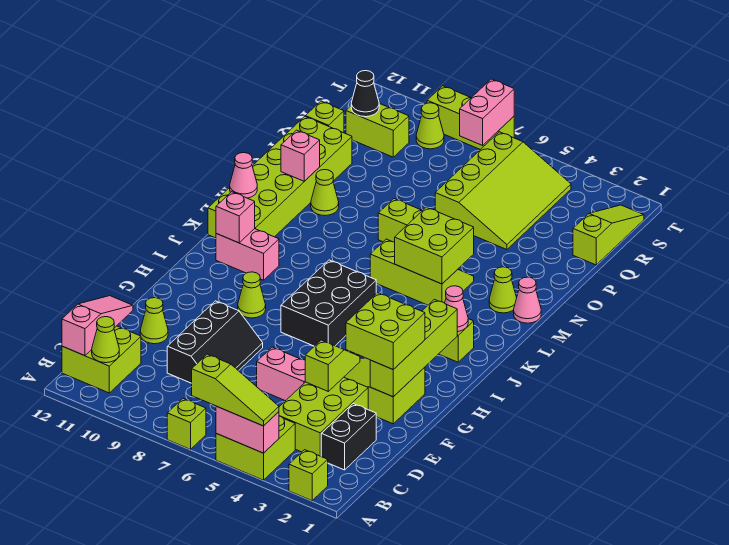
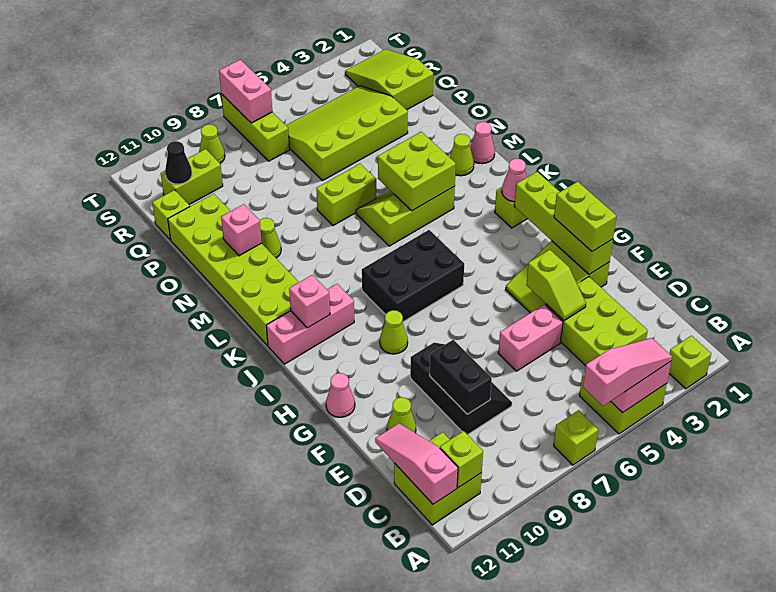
lime slope A4:A6 level 3 top 6 -> pink slope A4:A6 level 3 top 6
lime cone B11 level 2 -> lime brick B11 level 2
black brick C2:D2 level 1 -> black brick D9:E9 level 2
lime slope E4:F4 level 2 top E -> lime slope E4:F4 level 2 top F
lime brick F2:G3 level 3 -> lime brick F2:G2 level 3
black brick H6:J7 level 1 -> black brick I6:J8 level 1
pink brick J10:J11 level 1 -> pink brick J10:J12 level 1
pink cone L12 level 2 -> pink cone G12 level 1
lime slope P4:S6 level 1 top 6 -> lime slope P3:R6 level 1 top P
lime slope Q1:S1 level 1 top Q -> lime slope Q1:S2 level 1 top Q
lime brick T7:T9 level 1 -> lime brick R7:T7 level 1

